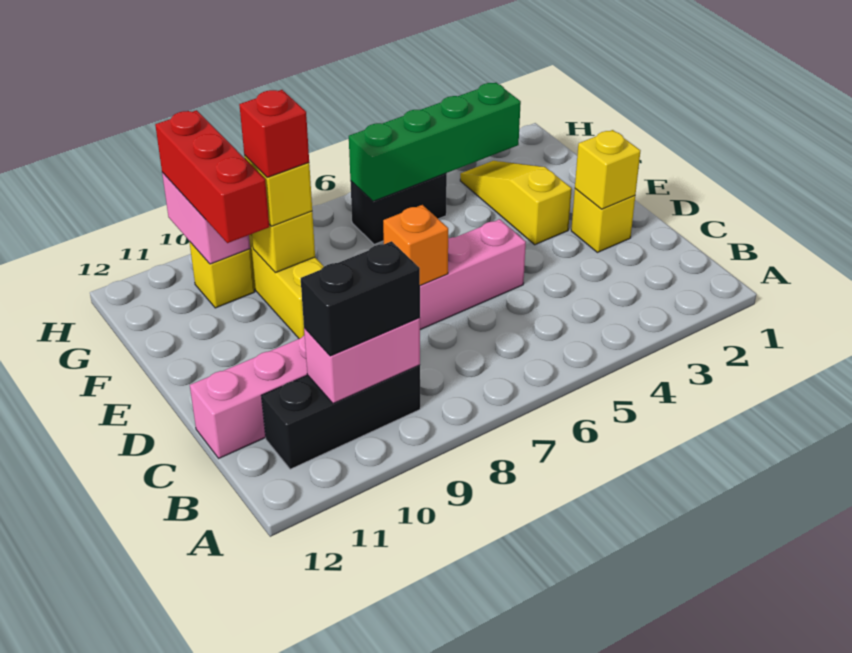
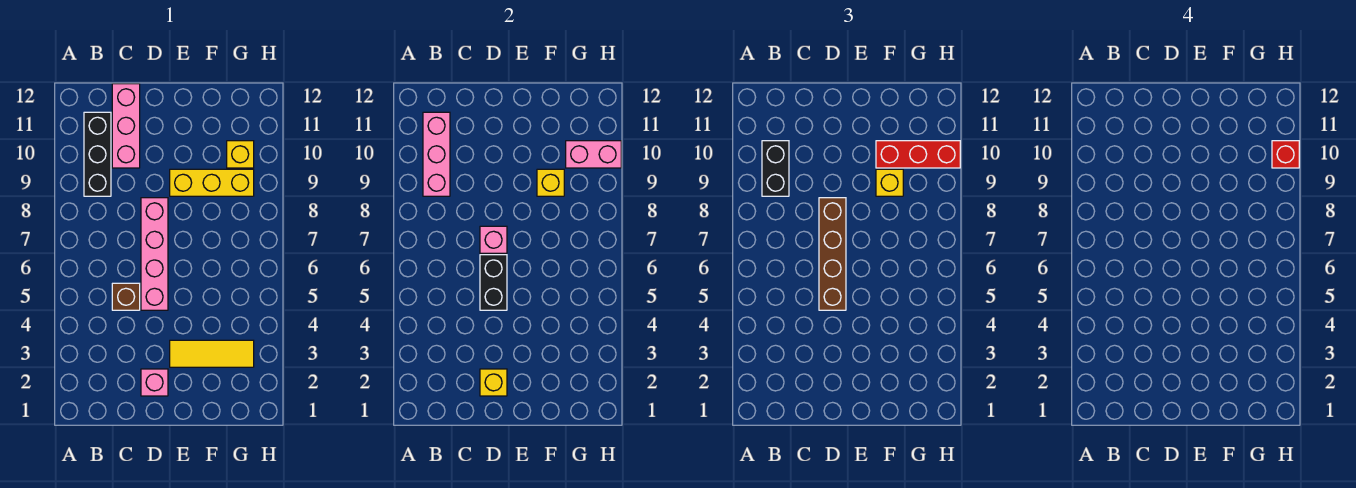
pink brick B9:B10 level 2 -> pink brick B9:B11 level 2
none -> brown brick C5 level 1
yellow brick D2 level 1 -> pink brick D2 level 1
none -> brown brick D5:D8 level 3
orange brick D7 level 2 -> pink brick D7 level 2
yellow slope E3:G3 level 1 top E -> yellow tile E3:G3 level 1
red brick F9 level 4 -> red brick H10 level 4
green brick G3:G6 level 2 -> none
black brick G5:G6 level 1 -> black brick D5:D6 level 2

